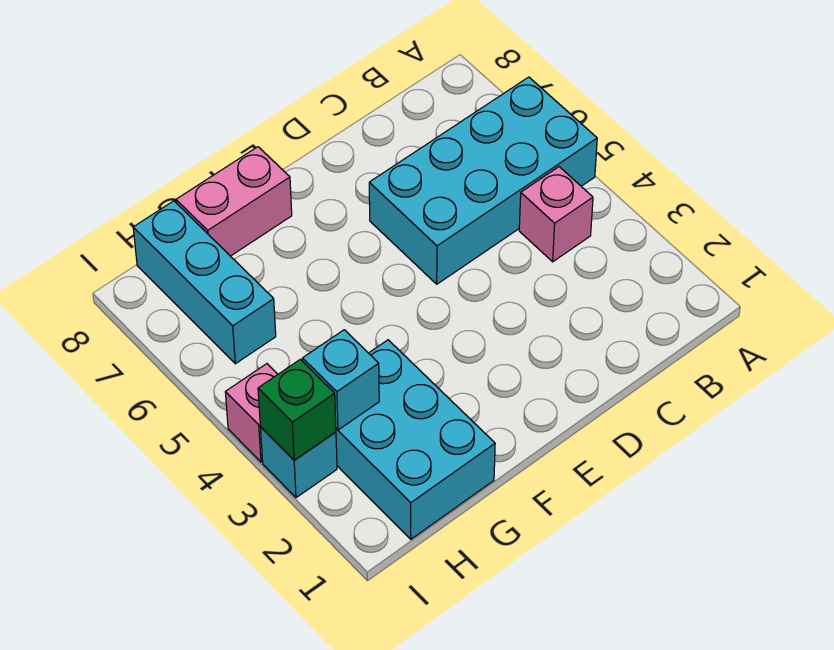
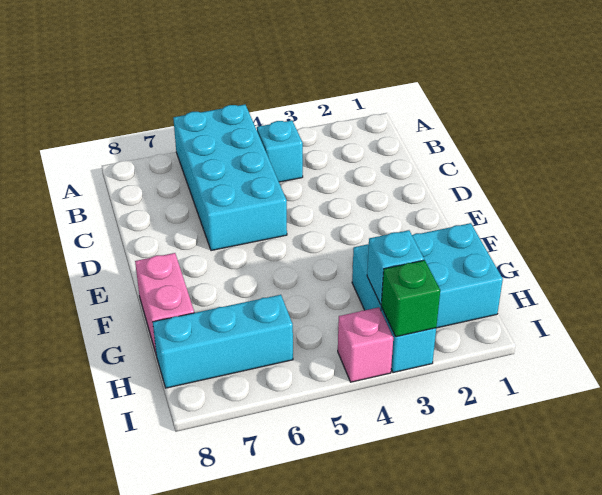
pink brick B4 level 1 -> cyan brick B4 level 1

